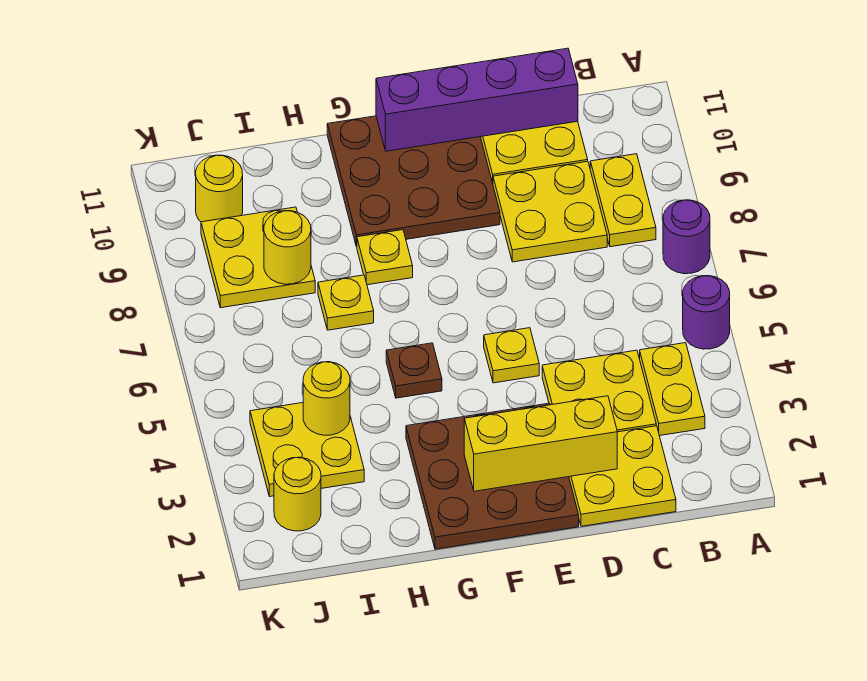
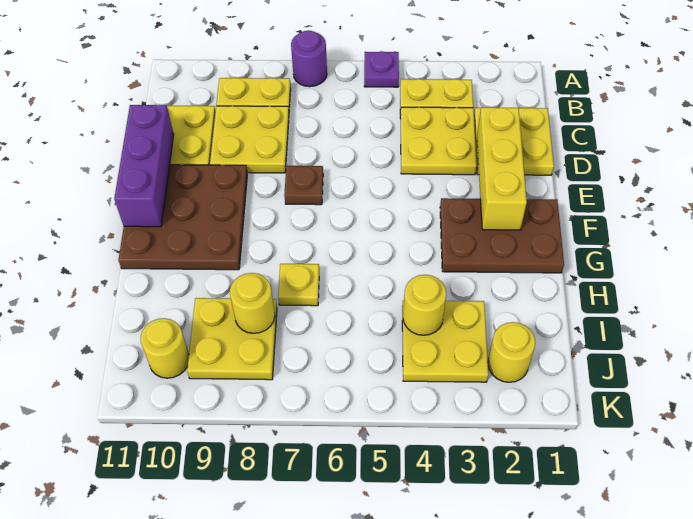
purple round brick A5 level 1 -> purple plate A5 level 1
purple brick C11:F11 level 2 -> purple brick D11:F11 level 2
brown plate E1:G3 level 1 -> brown plate F1:G3 level 1
yellow plate E5 level 1 -> none
brown plate G5 level 1 -> brown plate E7 level 1
yellow plate G8 level 1 -> none

